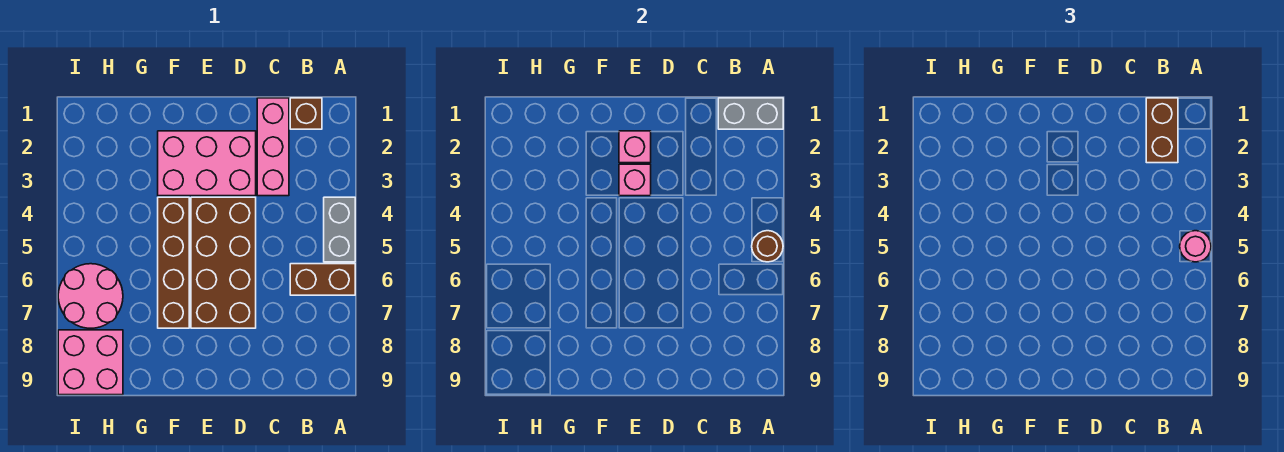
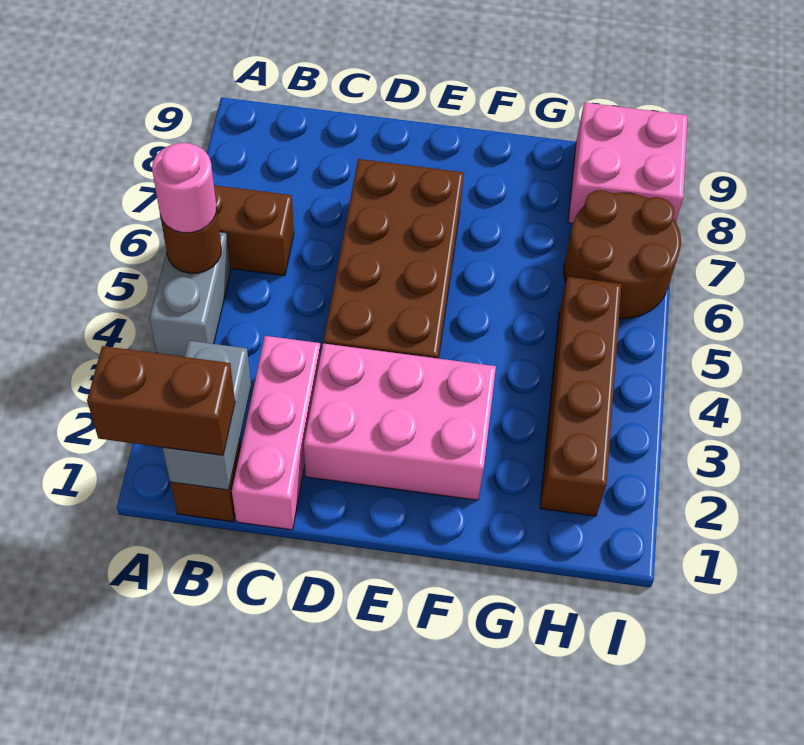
grey brick A1:B1 level 2 -> grey brick B1:B2 level 2
brown brick B1:B2 level 3 -> brown brick A1:B1 level 3
pink brick E2 level 2 -> none
pink brick E3 level 2 -> none
brown brick F4:F7 level 1 -> brown brick H2:H5 level 1
pink round brick H6:I7 level 1 -> brown round brick H6:I7 level 1

